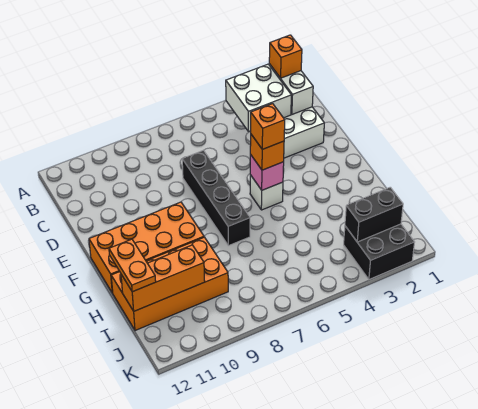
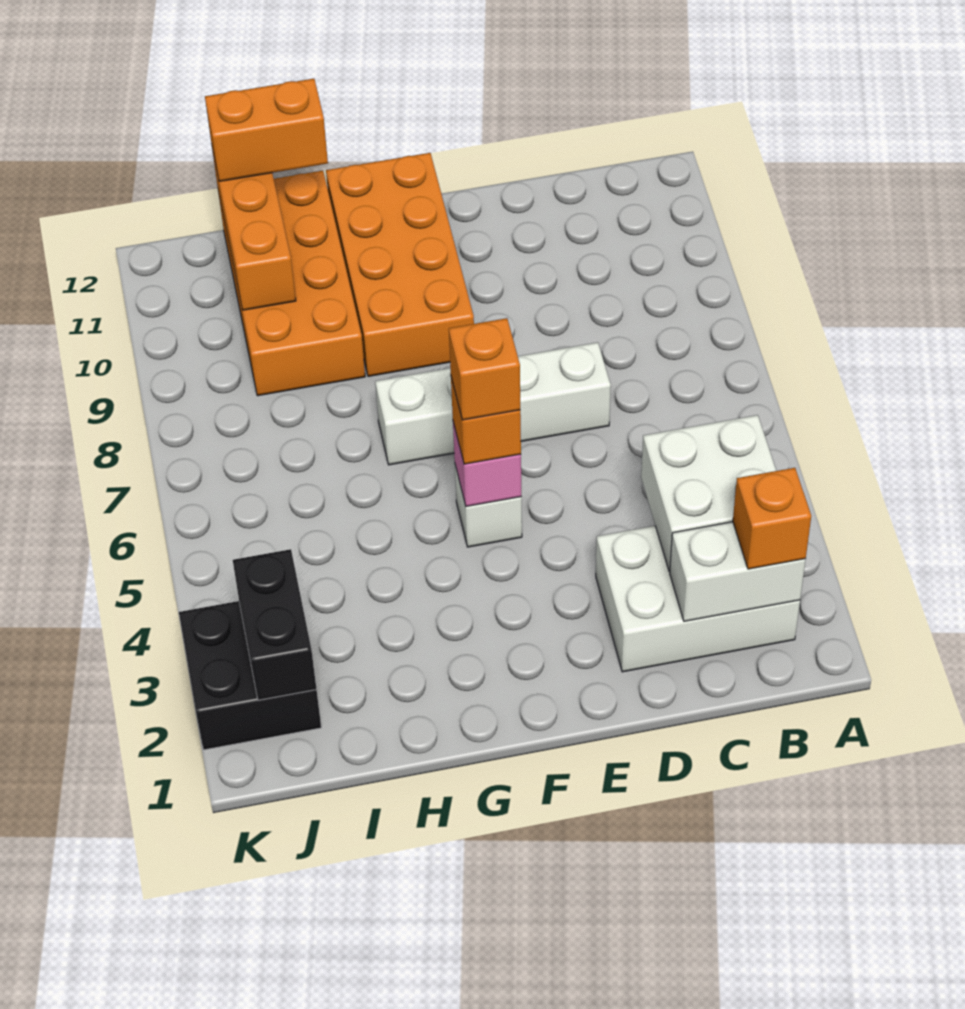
black brick D7:G7 level 1 -> white brick D7:G7 level 1
orange plate H12:I12 level 3 -> orange brick H12:I12 level 3

